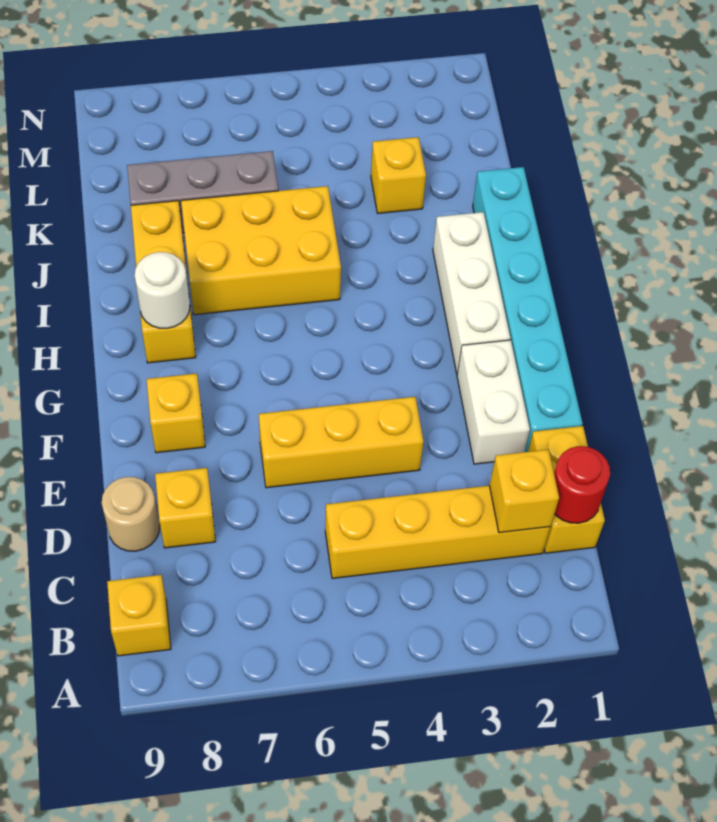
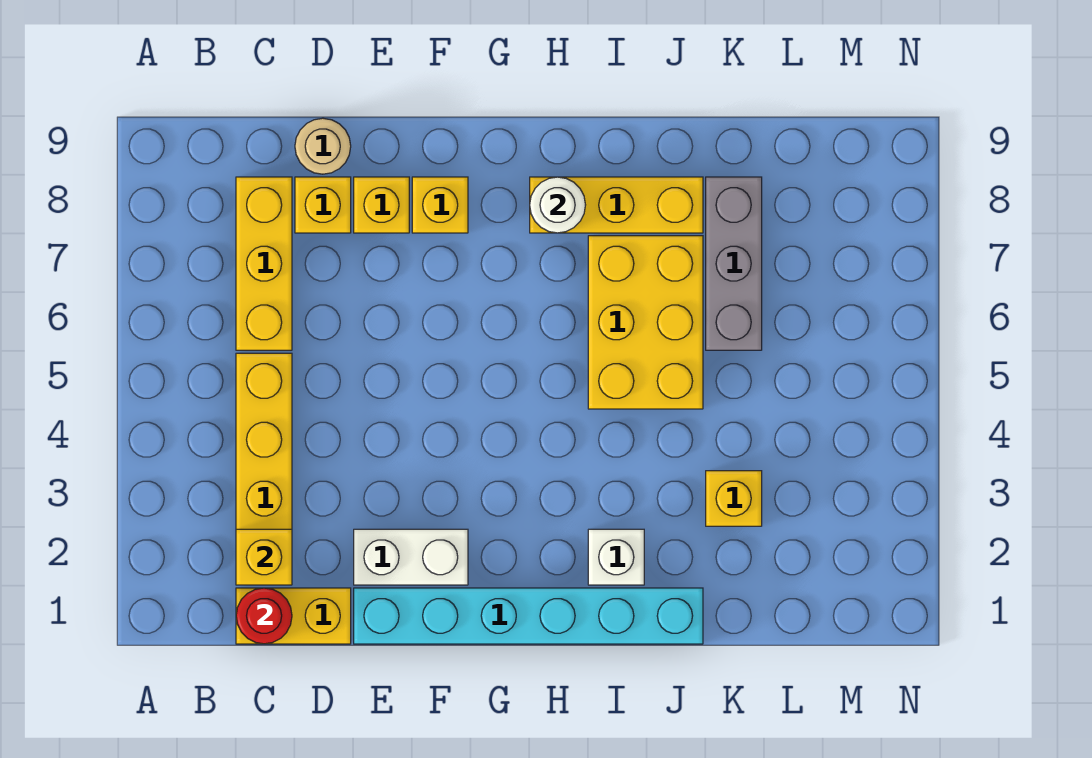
yellow brick B9 level 1 -> yellow brick E8 level 1
yellow brick E4:E6 level 1 -> yellow brick C6:C8 level 1
white brick G2:I2 level 1 -> white brick I2 level 1

